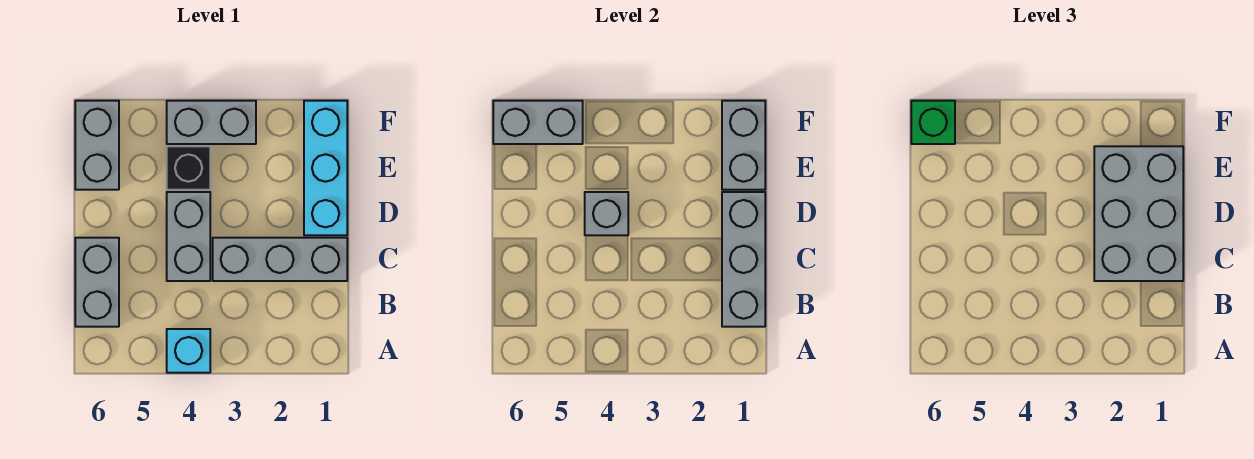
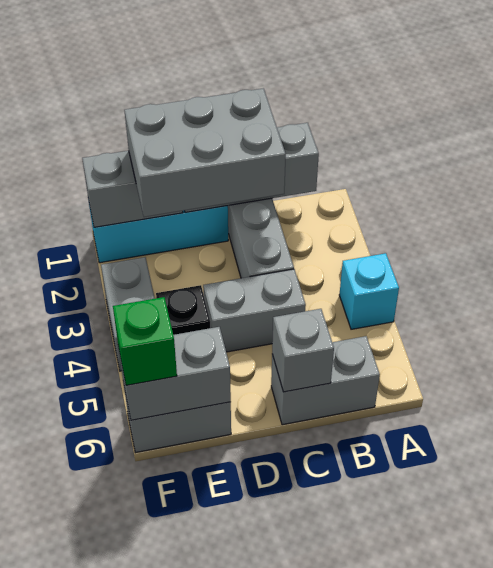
grey brick D4 level 2 -> grey brick C6 level 2
grey brick F5:F6 level 2 -> grey brick E6:F6 level 2

